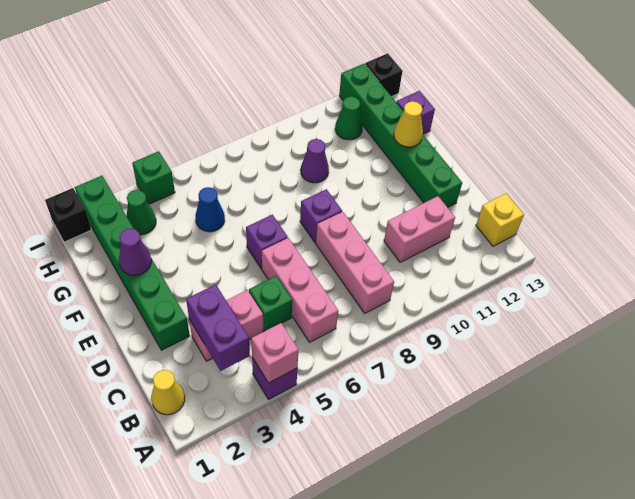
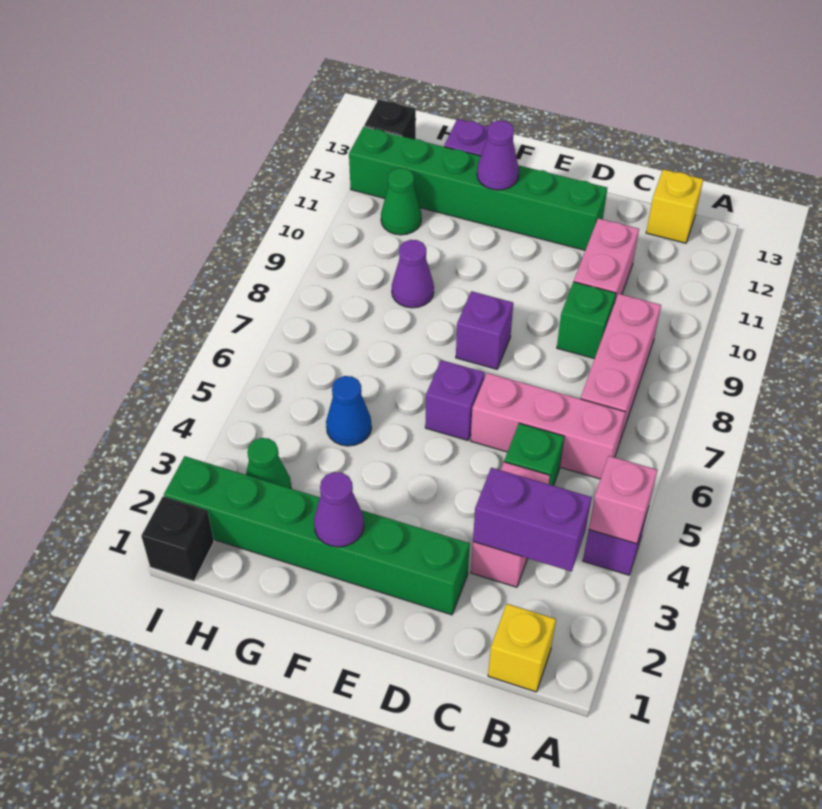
yellow cone B1 level 1 -> yellow brick B1 level 1
pink brick B8:D8 level 1 -> pink brick B7:B9 level 1
yellow cone F12 level 2 -> purple cone F12 level 2
green brick I4 level 1 -> green brick C9 level 1

